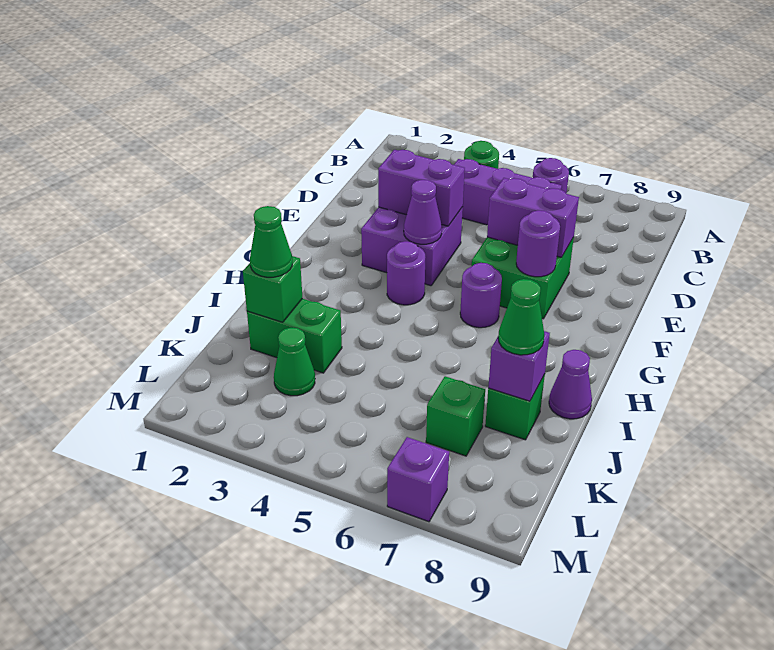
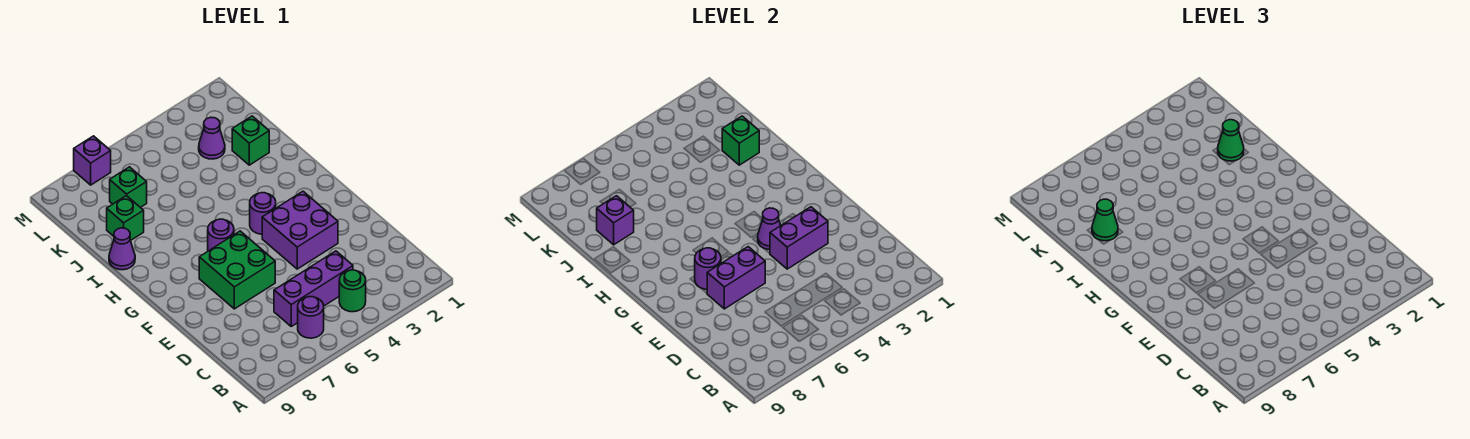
green brick J2:J3 level 1 -> green brick J2 level 1
green cone K3 level 1 -> purple cone K3 level 1

